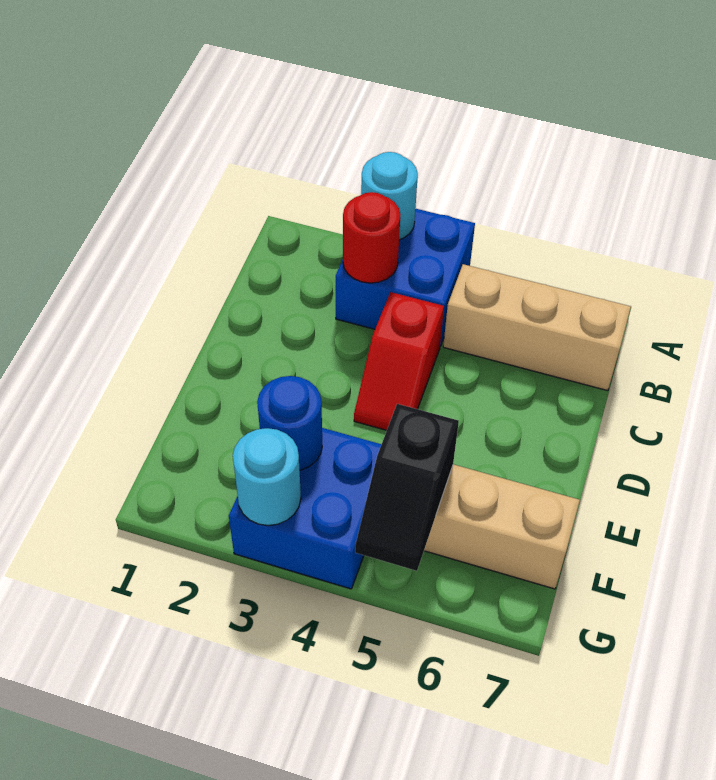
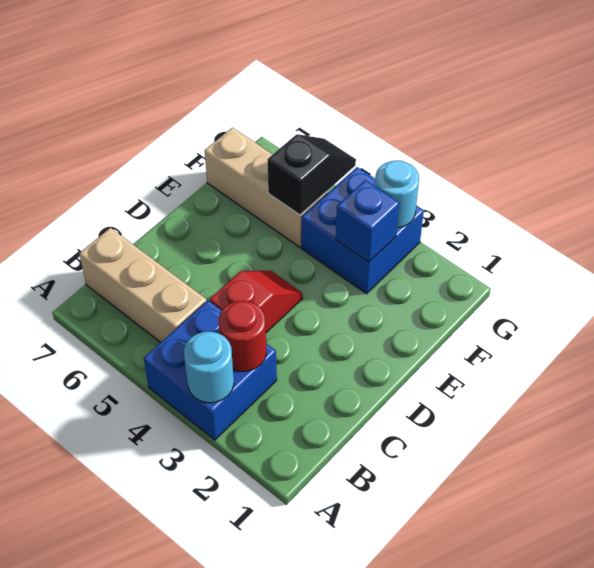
blue round brick F3 level 2 -> blue brick F3 level 2

